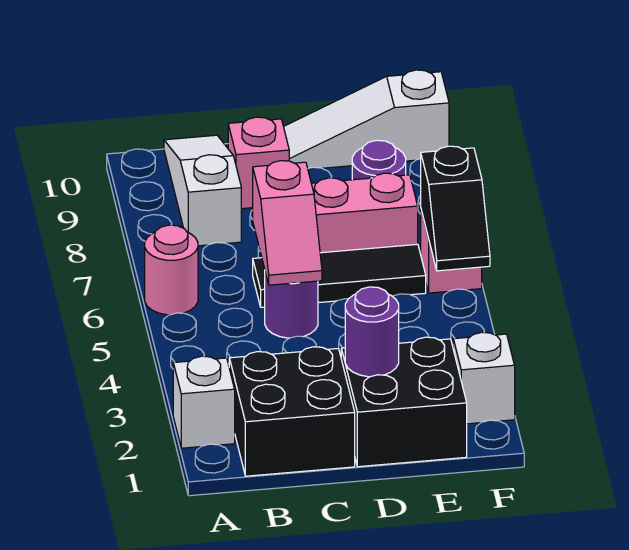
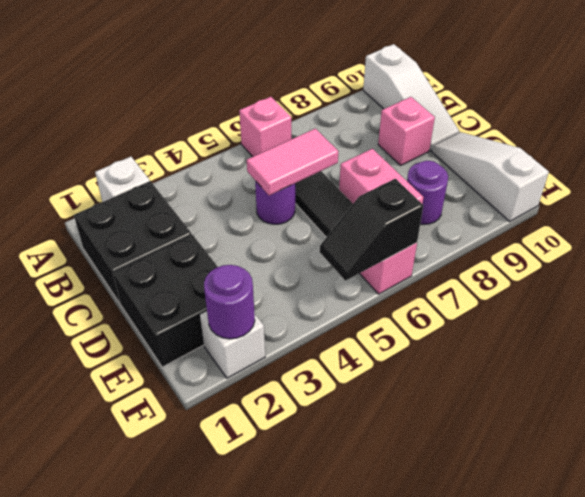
pink round brick A6 level 1 -> pink brick A6 level 1
white slope B8:B10 level 1 top 8 -> white slope A10:C10 level 1 top A
pink slope C5:C6 level 2 top 6 -> pink tile C5:C6 level 2
purple round brick D2 level 2 -> purple round brick F2 level 2

